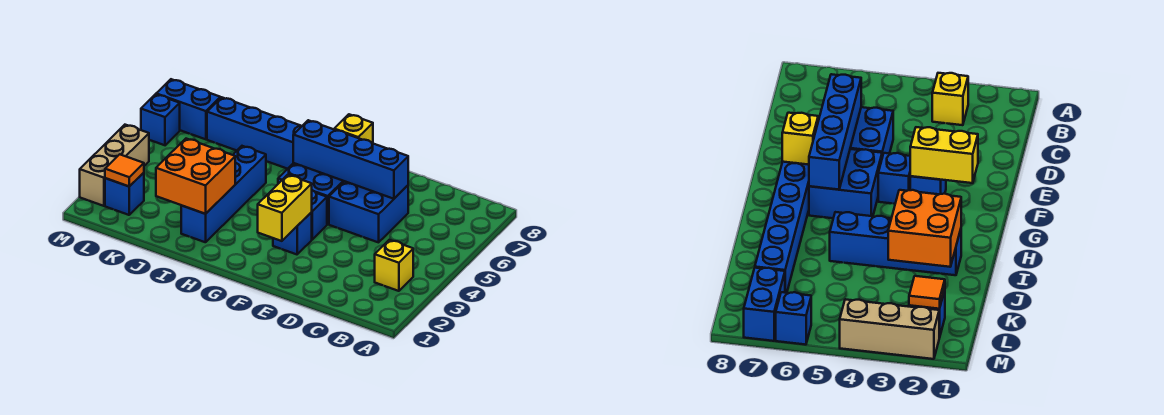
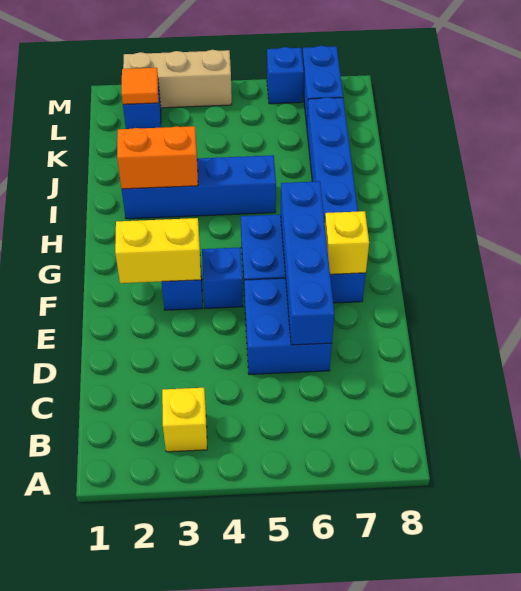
orange brick I2:J3 level 2 -> orange brick I2:I3 level 2

